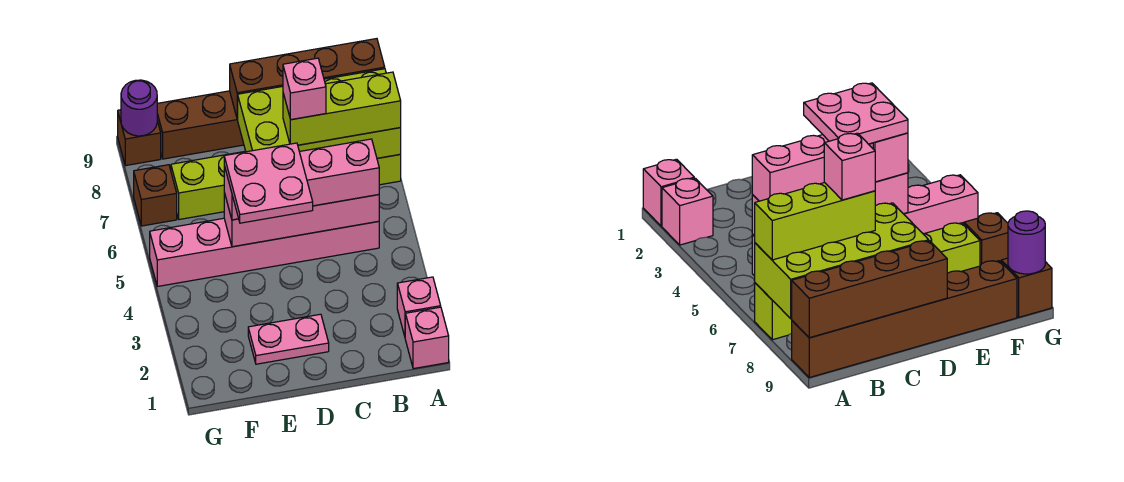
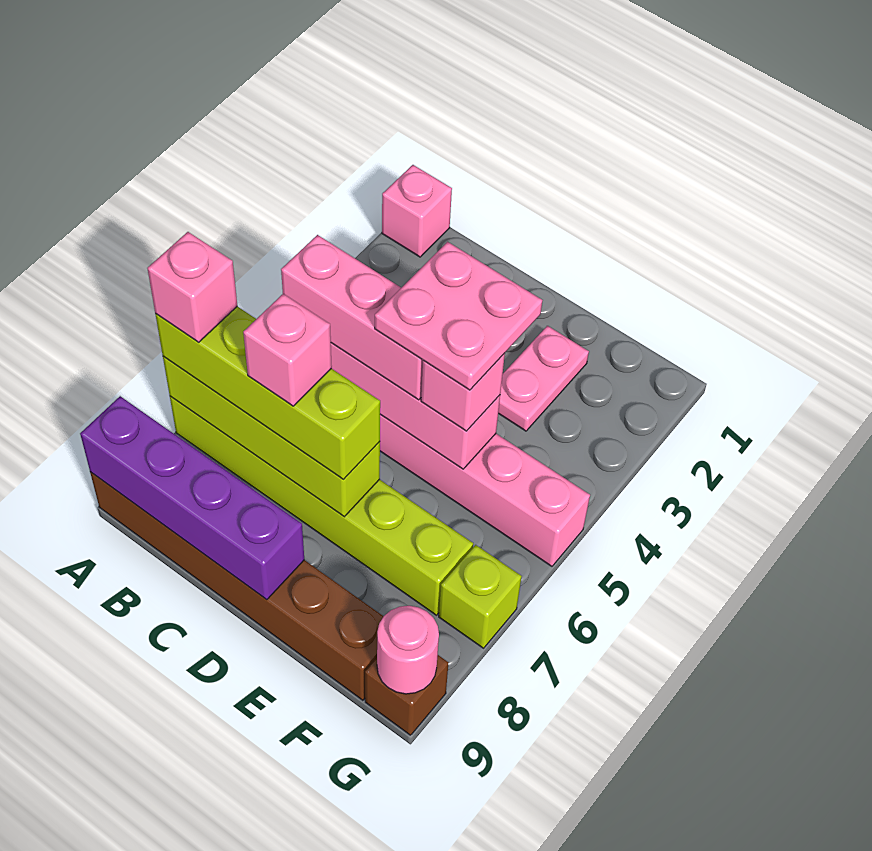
pink brick A2 level 1 -> pink brick A7 level 4
lime brick A7:D8 level 2 -> lime brick A7:D7 level 2
lime brick A7:C7 level 3 -> lime brick A7:D7 level 3
brown brick A9:D9 level 2 -> purple brick A9:D9 level 2
pink plate D2:E2 level 1 -> pink plate E2:E3 level 1
brown brick G7 level 1 -> lime brick G7 level 1
purple round brick G9 level 2 -> pink round brick G9 level 2

